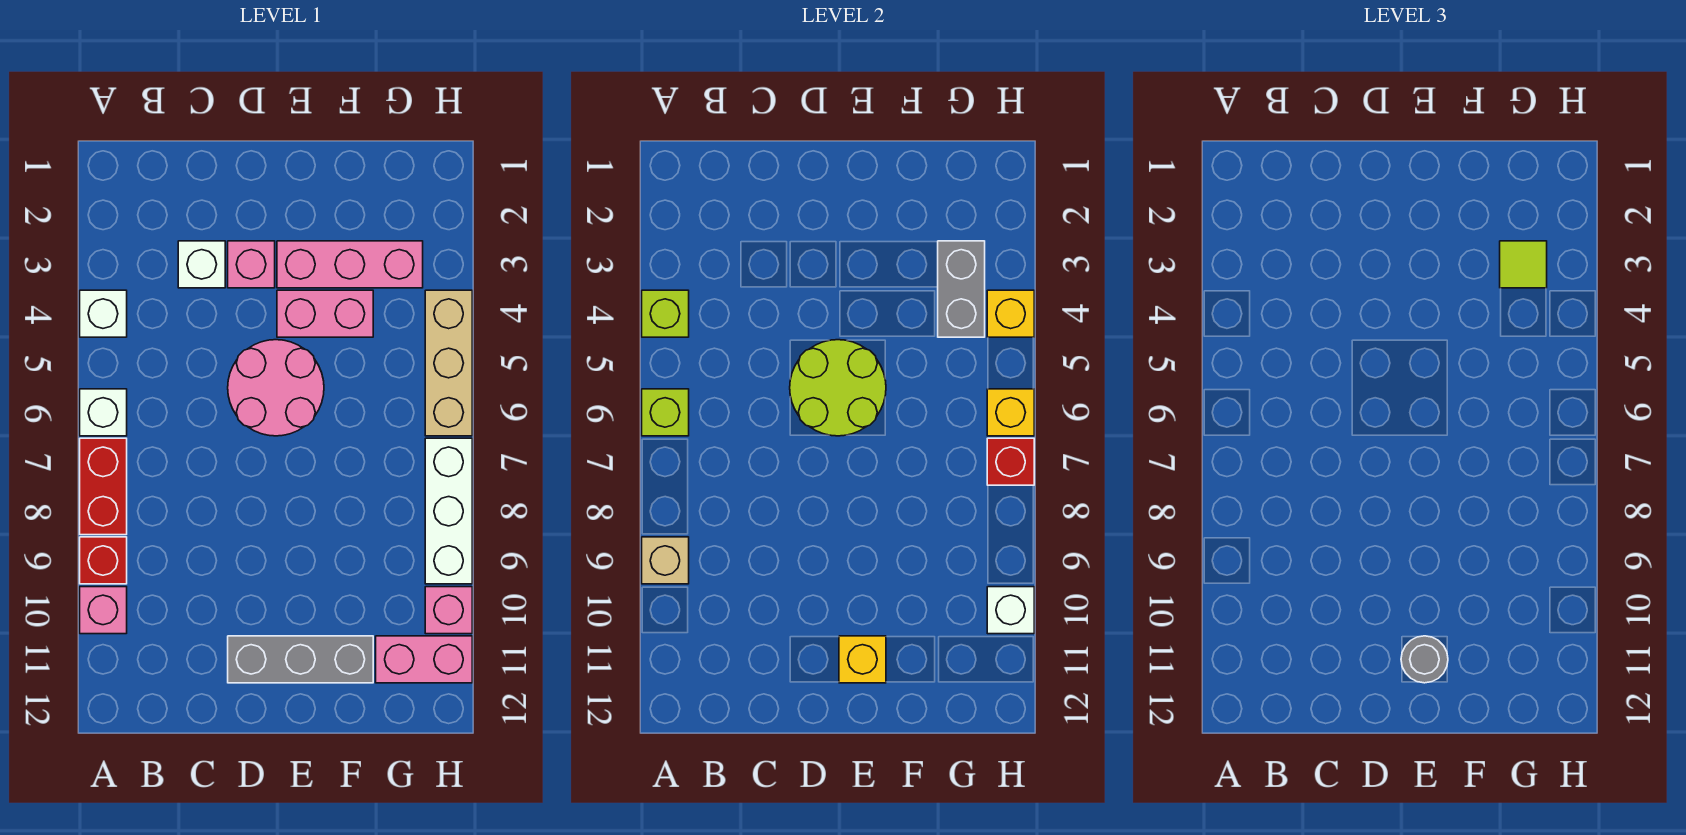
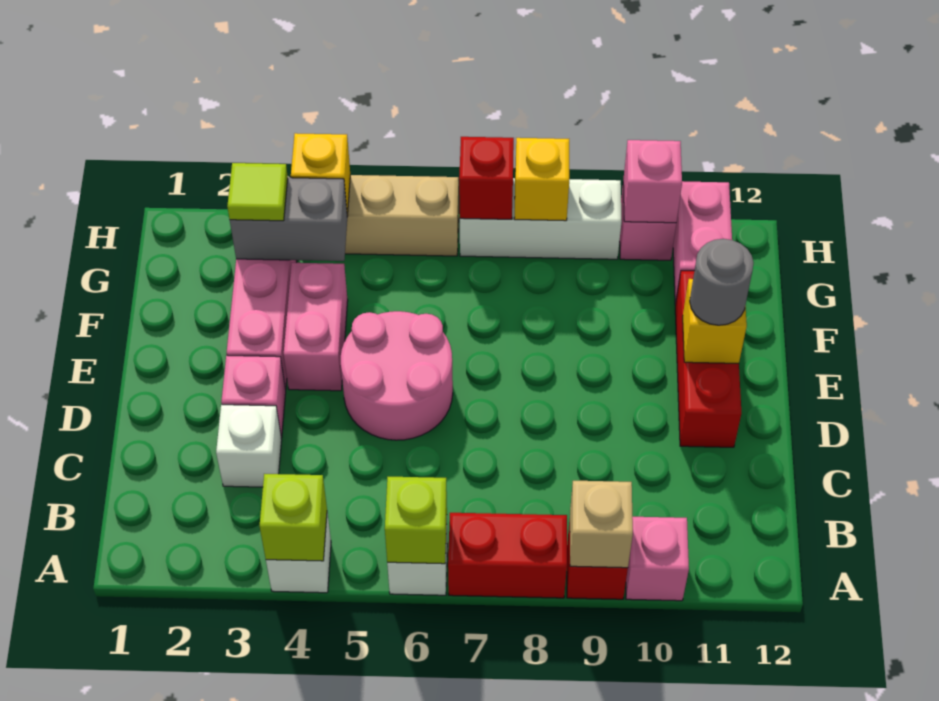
lime round brick D5:E6 level 2 -> none
grey brick D11:F11 level 1 -> red brick D11:F11 level 1
yellow brick H6 level 2 -> yellow brick H8 level 2
white brick H10 level 2 -> pink brick H10 level 2

